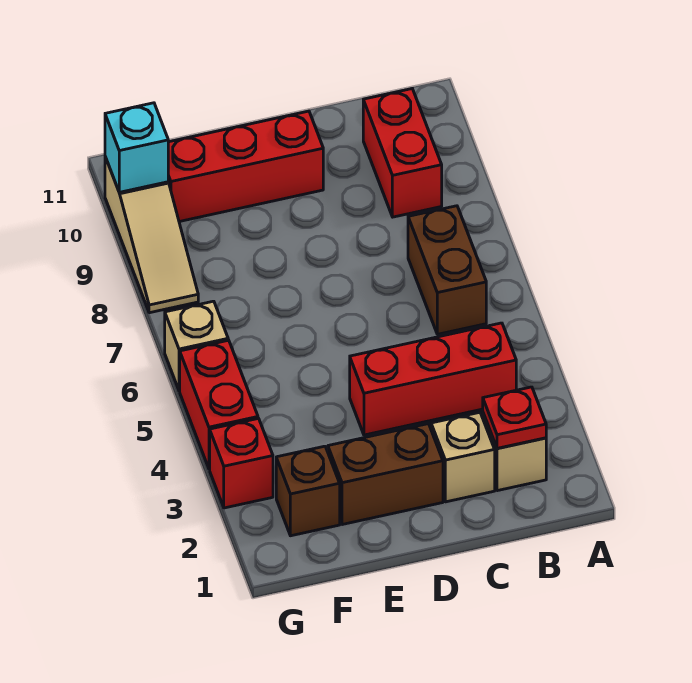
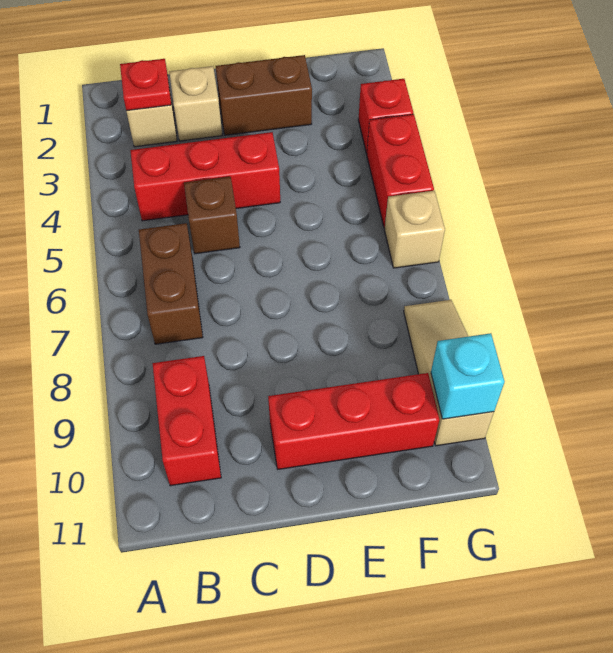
brown brick F2 level 1 -> brown brick C5 level 1

